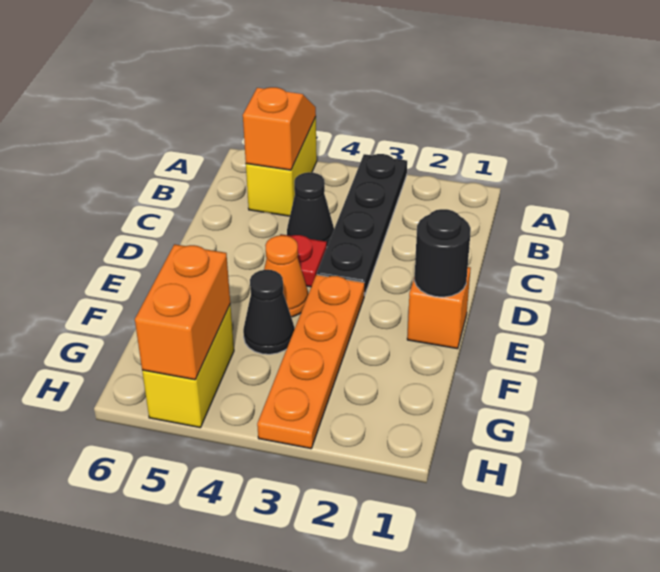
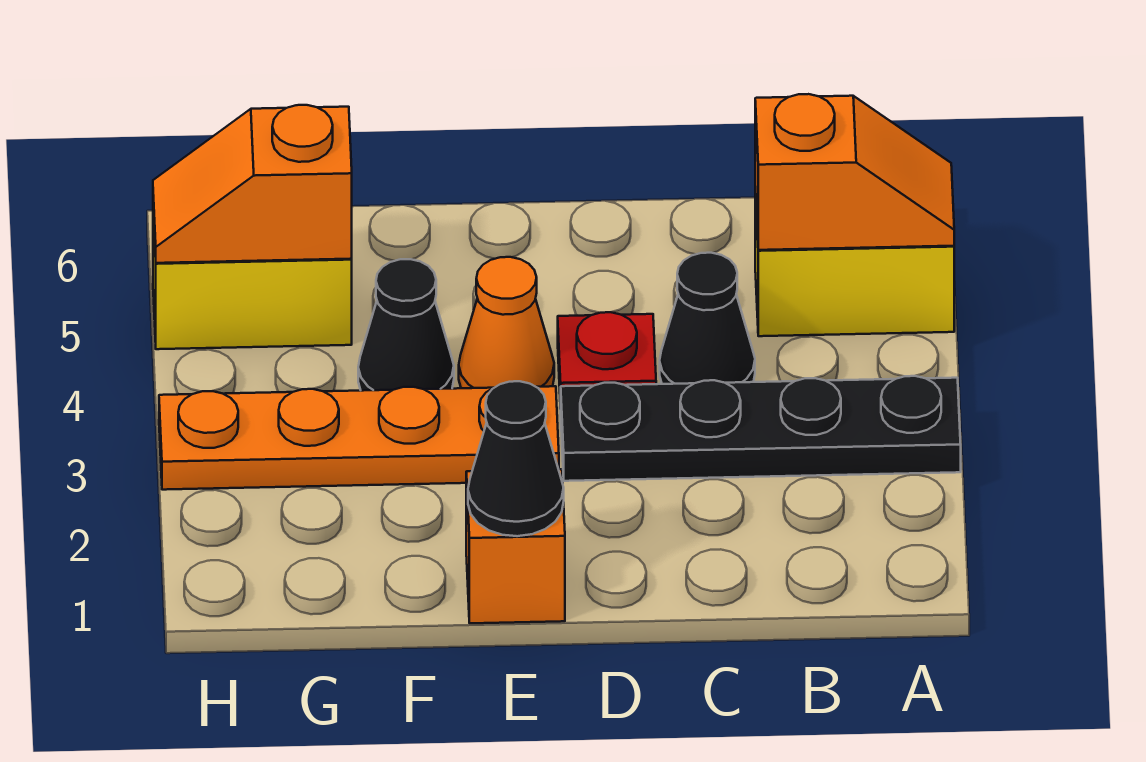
black round brick E1 level 2 -> black cone E1 level 2
orange brick G5:H5 level 2 -> orange slope G5:H5 level 2 top G

